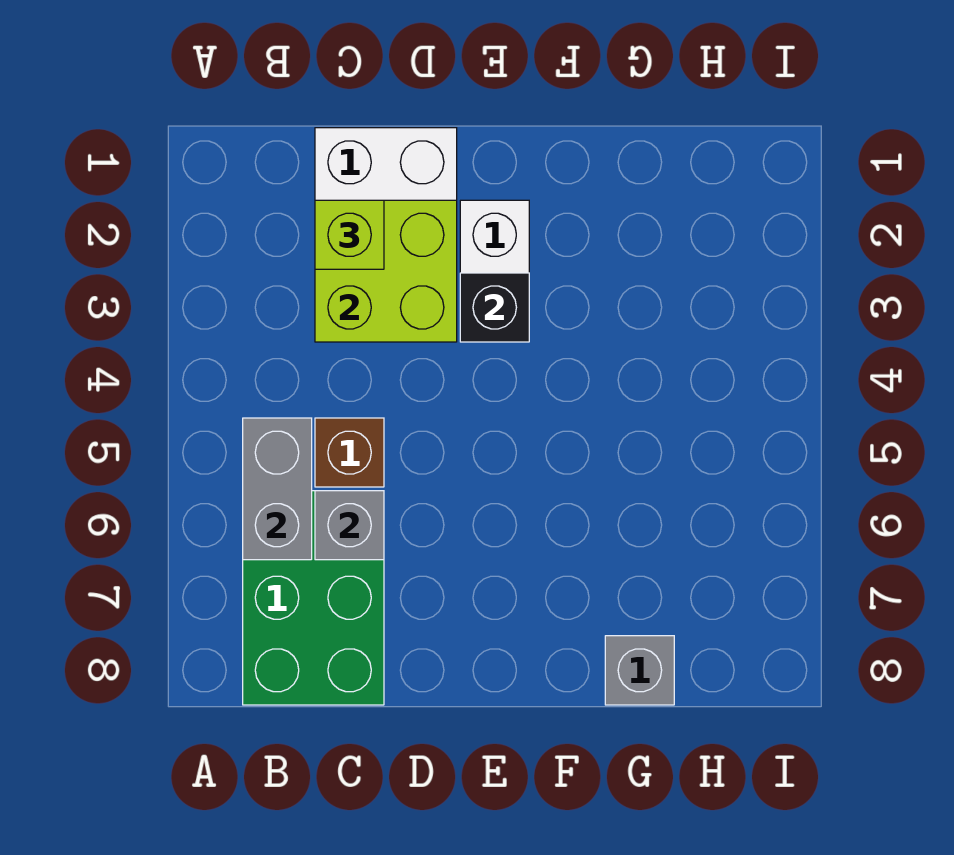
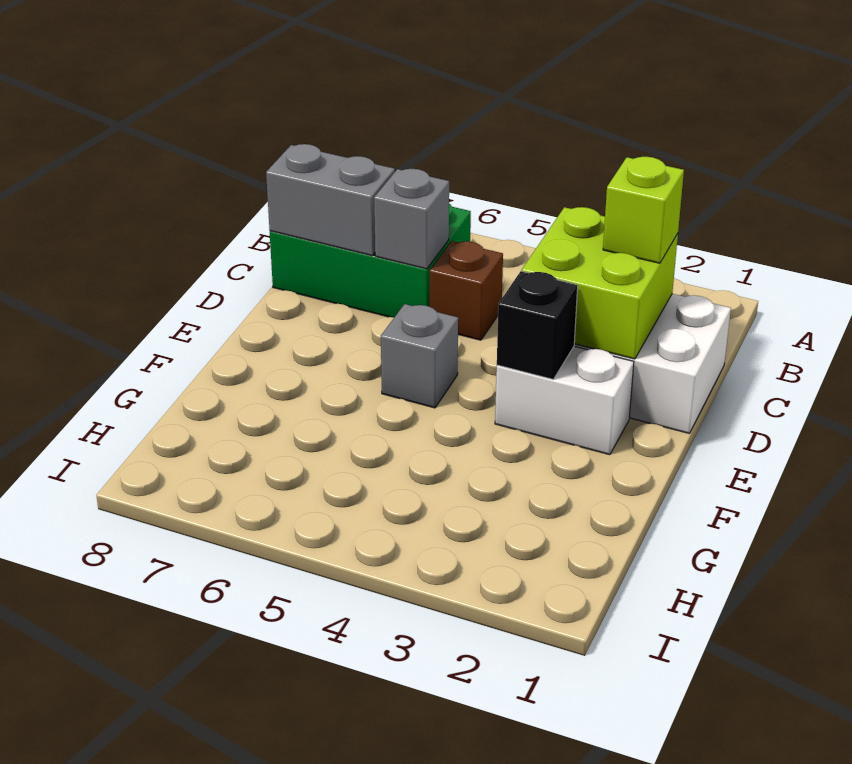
grey brick B5:B6 level 2 -> grey brick C7:C8 level 2
grey brick G8 level 1 -> grey brick E5 level 1

